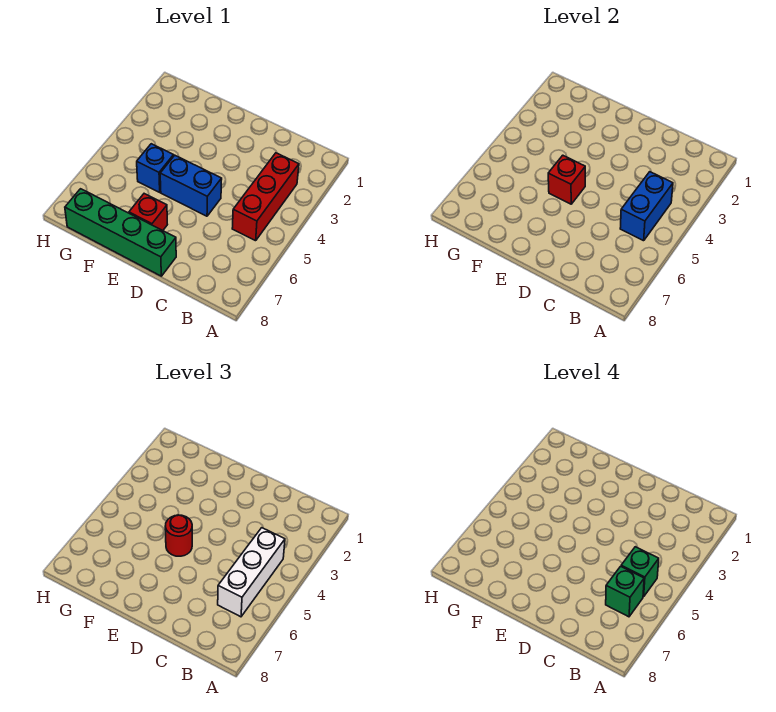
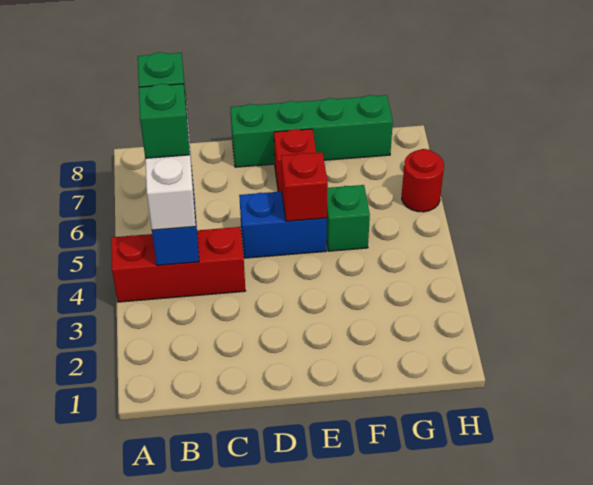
red brick B3:B5 level 1 -> red brick A4:C4 level 1
red round brick E5 level 3 -> red round brick H6 level 1
blue brick F5 level 1 -> green brick F5 level 1

